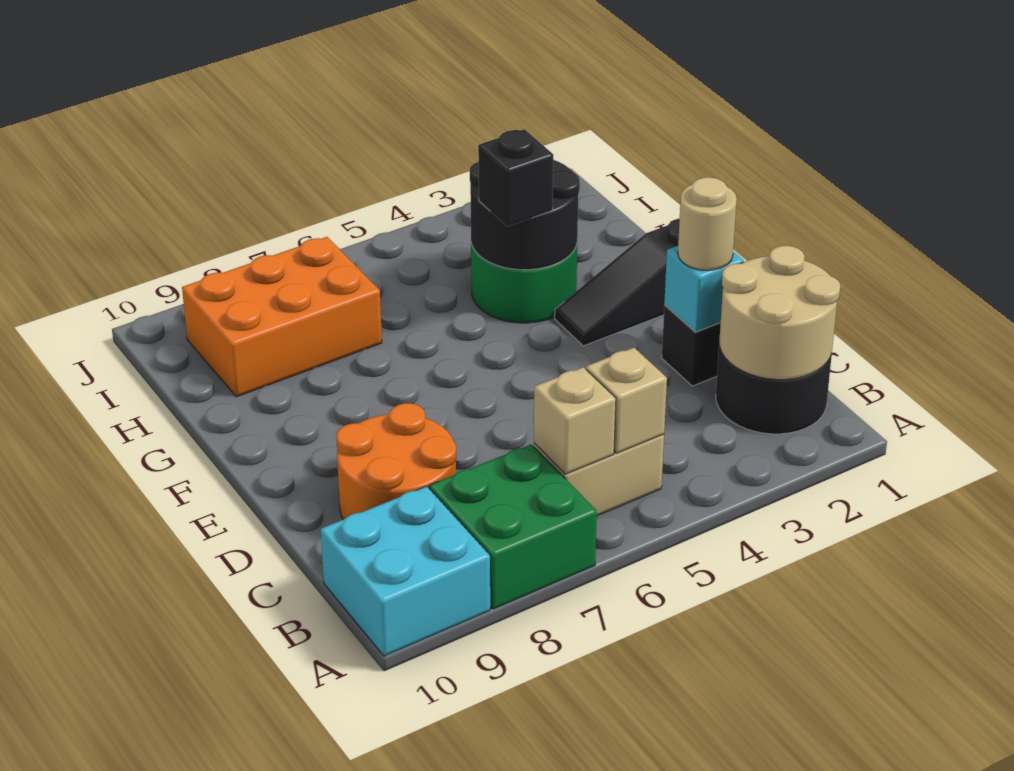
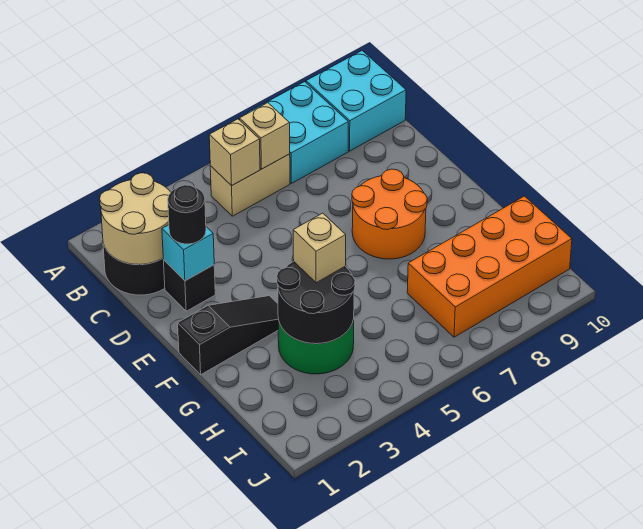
green brick A7:B8 level 1 -> cyan brick A7:B8 level 1
orange round brick C8:D9 level 1 -> orange round brick E7:F8 level 1
tan round brick D2 level 3 -> black round brick D2 level 3
black brick G4 level 3 -> tan brick G4 level 3
orange brick H7:I9 level 1 -> orange brick H7:I10 level 1

